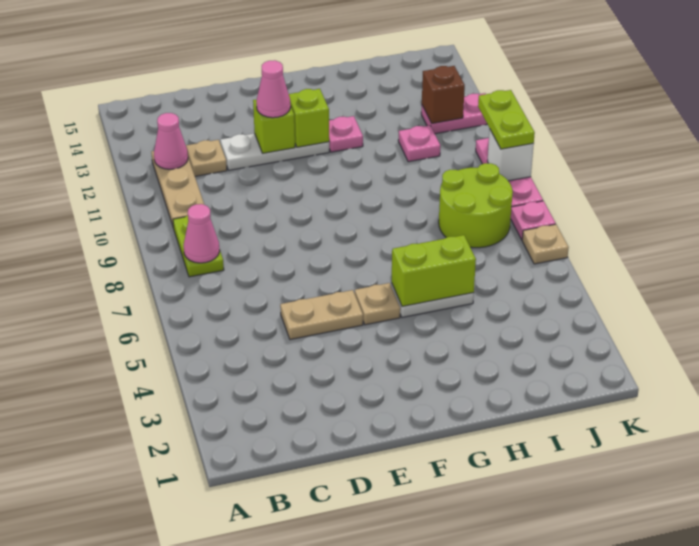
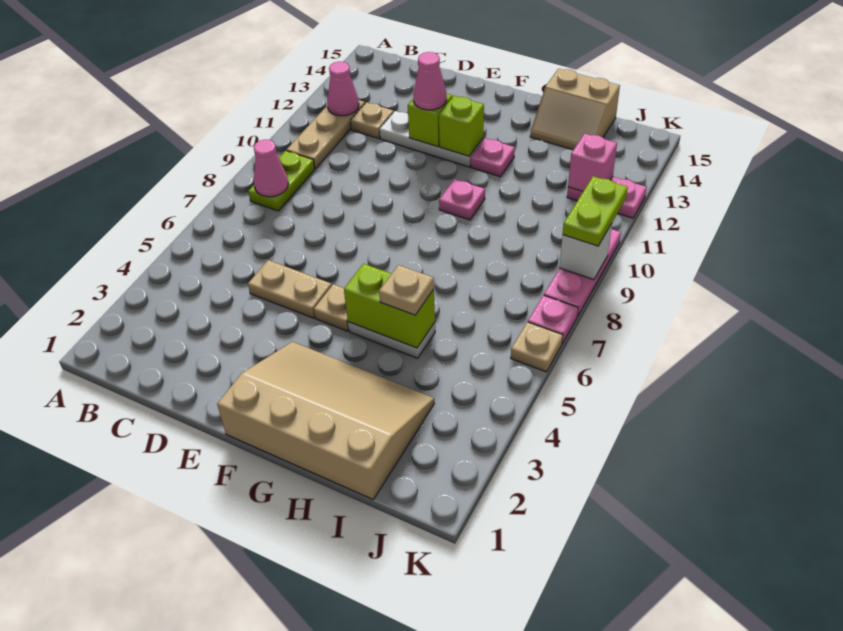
none -> tan slope F1:I3 level 1 top 1
none -> tan plate H5 level 3
none -> tan slope H14:I15 level 1 top 15
lime round brick I7:J8 level 1 -> none
pink plate I11 level 1 -> pink plate G10 level 1
brown brick J12 level 2 -> pink brick J12 level 2

